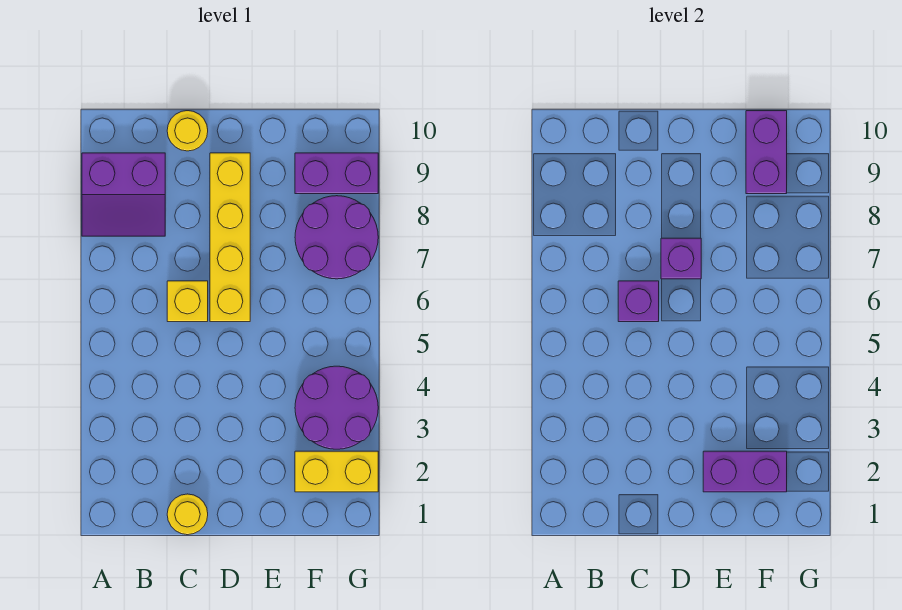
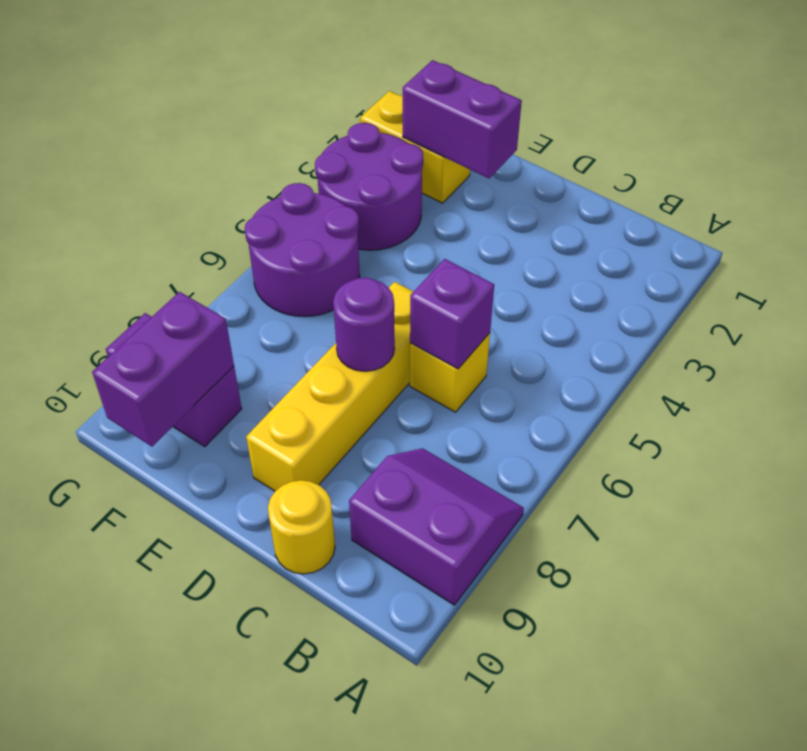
yellow round brick C1 level 1 -> none
purple brick D7 level 2 -> purple round brick D7 level 2
purple round brick F7:G8 level 1 -> purple round brick F5:G6 level 1

